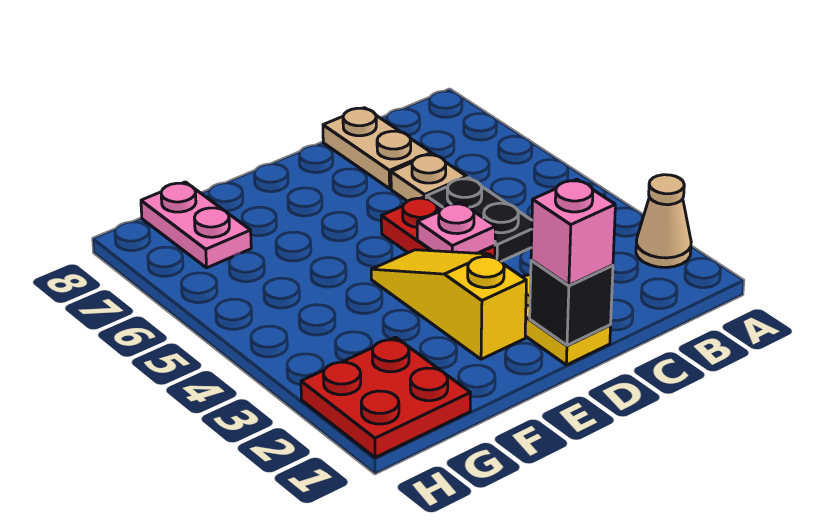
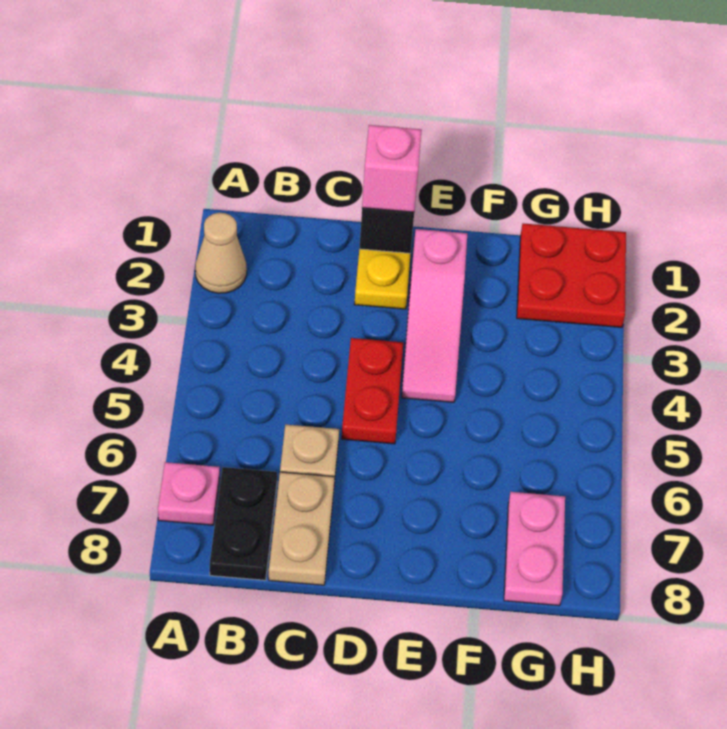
black plate C4:C5 level 1 -> black plate B7:B8 level 1
pink plate D4 level 2 -> pink plate A7 level 1
yellow slope E2:E4 level 1 top 2 -> pink slope E2:E4 level 1 top 2

